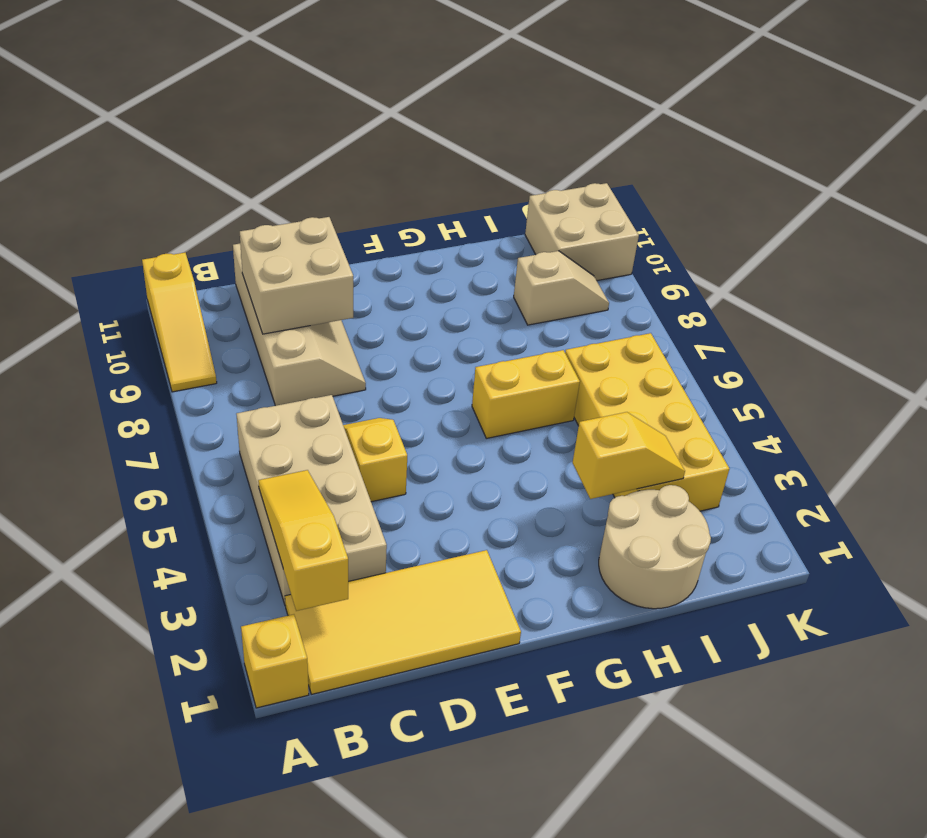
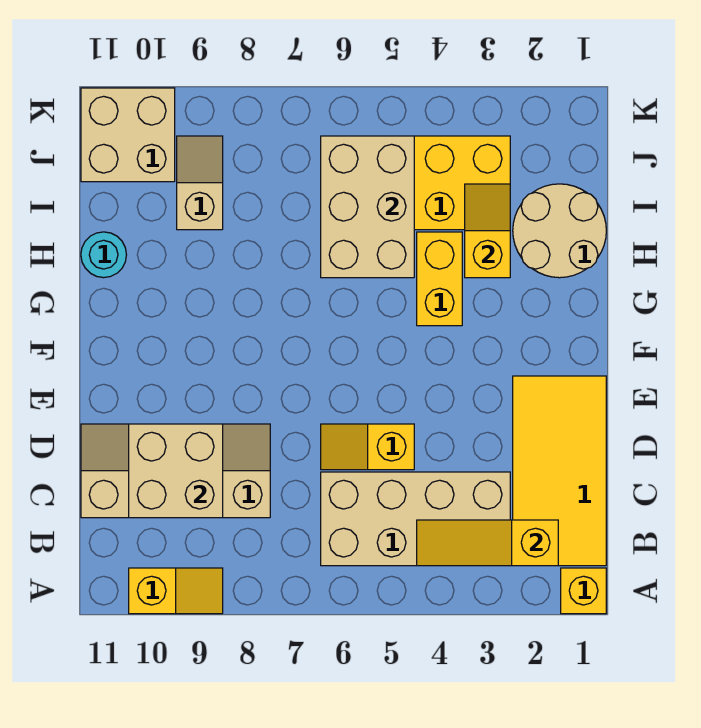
yellow slope A9:A11 level 1 top 11 -> yellow slope A9:A10 level 1 top 10
yellow brick G6:H6 level 1 -> yellow brick G4:H4 level 1
none -> tan brick H5:J6 level 2
none -> cyan round brick H11 level 1

